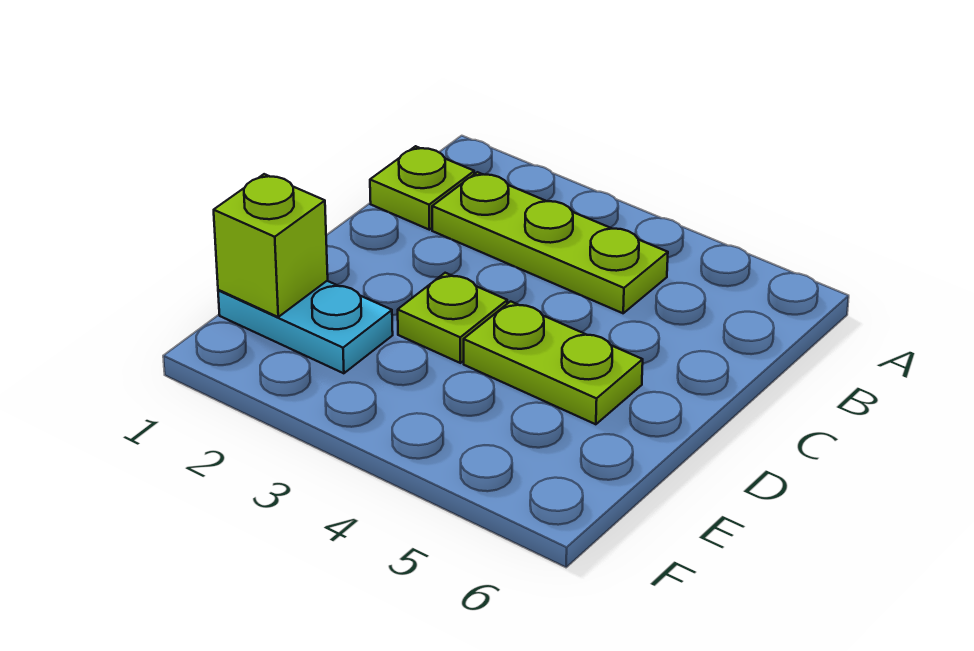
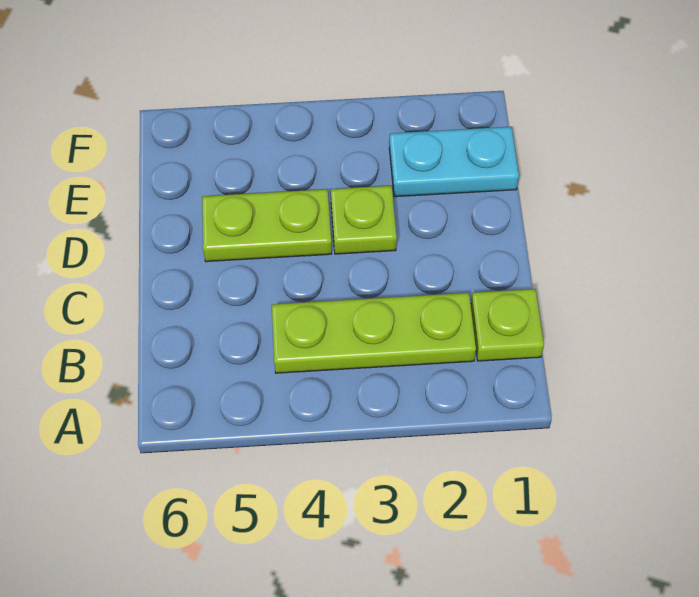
lime brick E1 level 2 -> none

